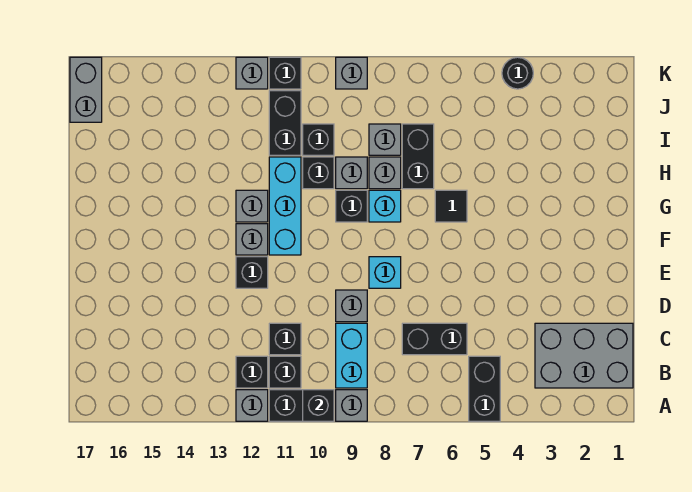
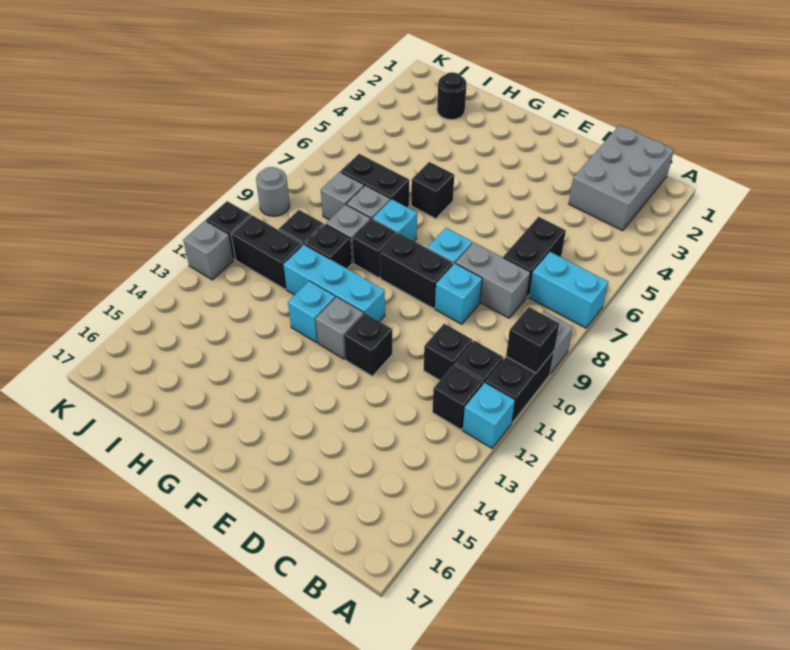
black brick A5:B5 level 1 -> black brick E9:F9 level 1
grey brick A12 level 1 -> cyan brick A12 level 1
cyan brick B9:C9 level 1 -> cyan brick A7:B7 level 1
grey brick D9 level 1 -> cyan brick D9 level 1
black tile G6 level 1 -> black brick G6 level 1
grey brick G12 level 1 -> cyan brick G12 level 1
grey brick J17:K17 level 1 -> grey brick C8:D8 level 1
black round brick K4 level 1 -> black round brick I2 level 1
grey brick K9 level 1 -> grey round brick K9 level 1

